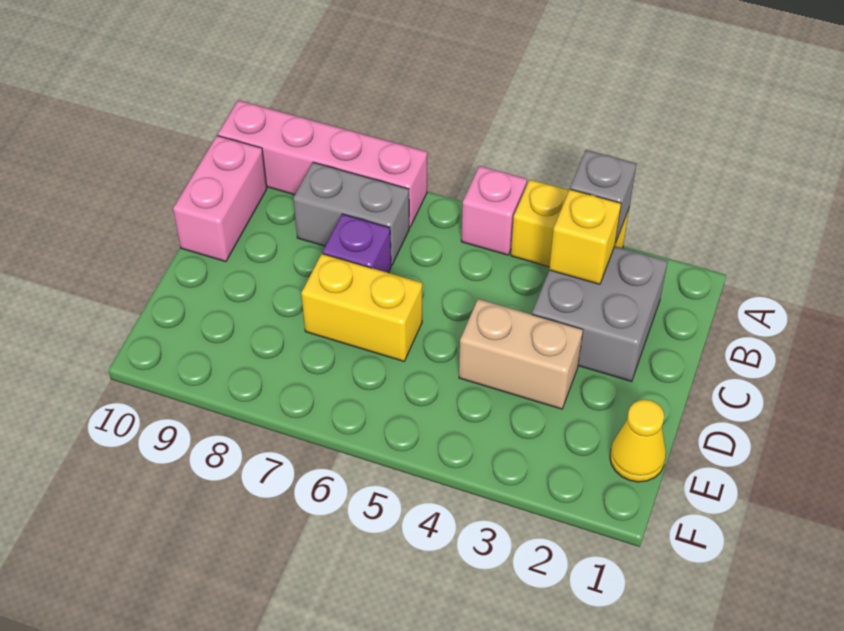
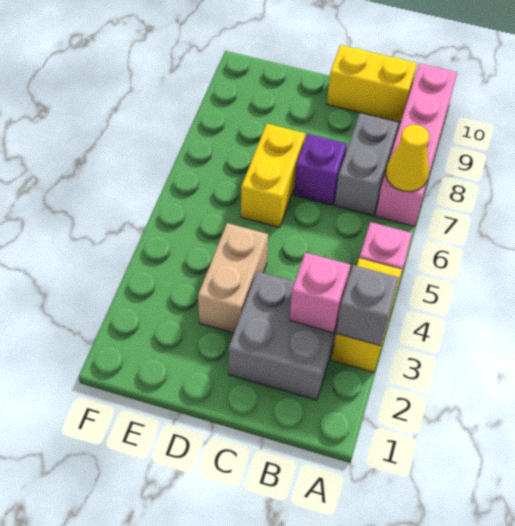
yellow brick B3 level 2 -> pink brick B3 level 2
pink brick B10:C10 level 1 -> yellow brick B10:C10 level 1
yellow cone E1 level 1 -> yellow cone A7 level 2

